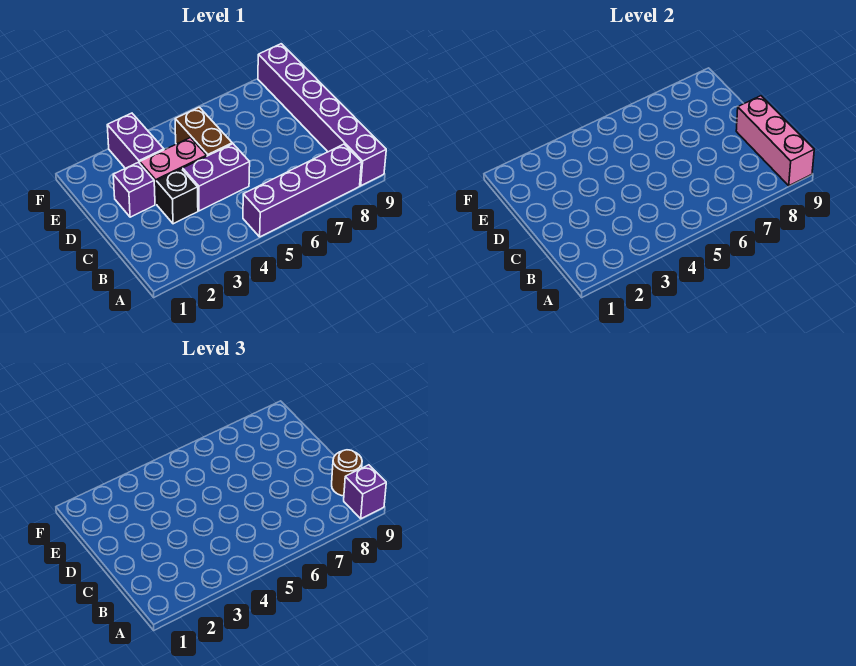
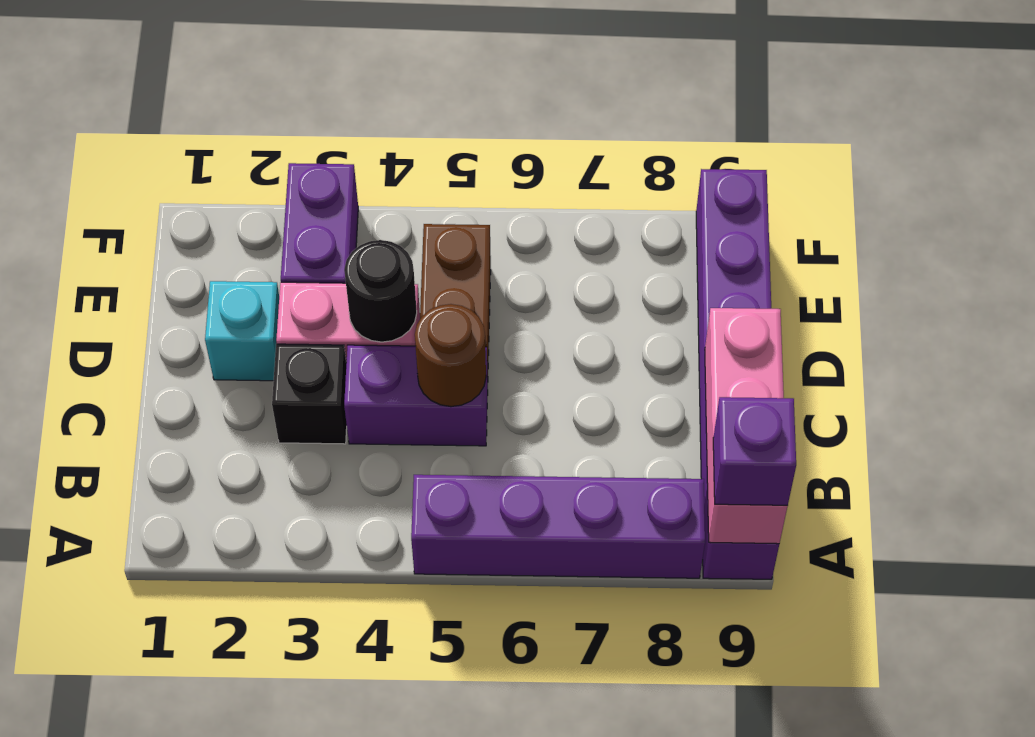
brown round brick B9 level 3 -> brown round brick C5 level 2
purple brick D2 level 1 -> cyan brick D2 level 1
none -> black round brick D4 level 2

